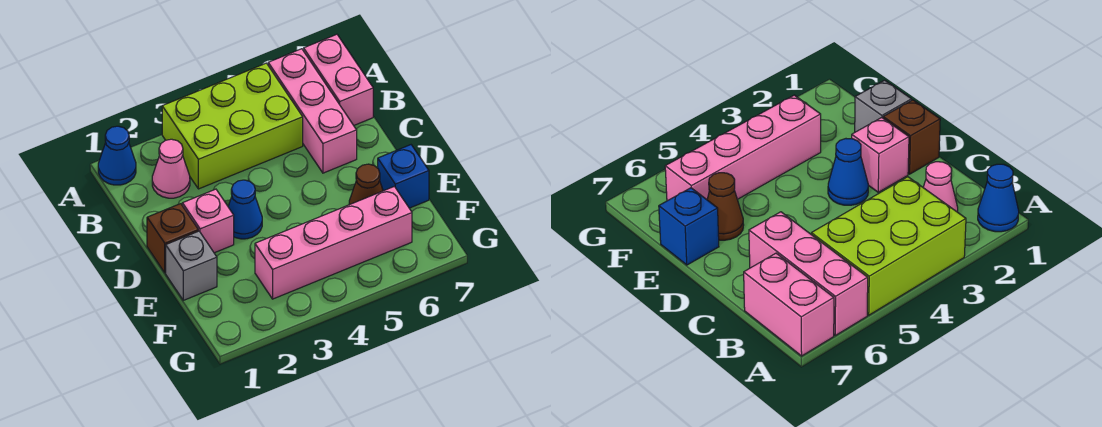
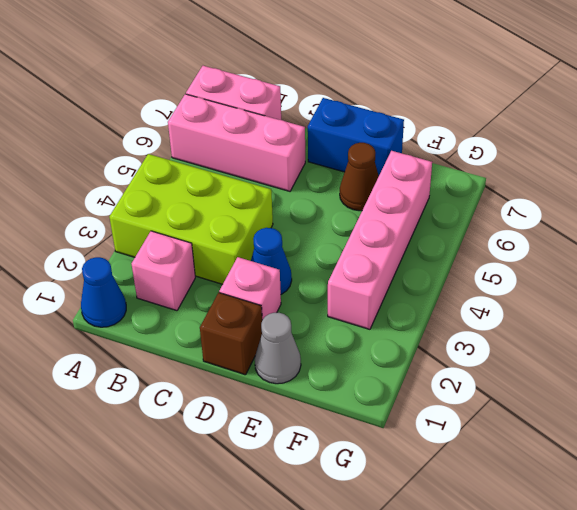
lime brick A3:B5 level 1 -> lime brick A3:C4 level 1
pink cone B2 level 1 -> pink brick B2 level 1
grey brick E1 level 1 -> grey cone E1 level 1
blue brick E7 level 1 -> blue brick D7:E7 level 1

